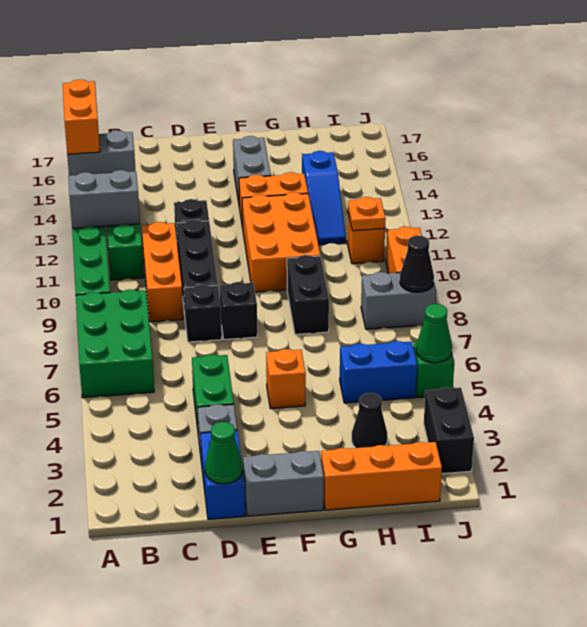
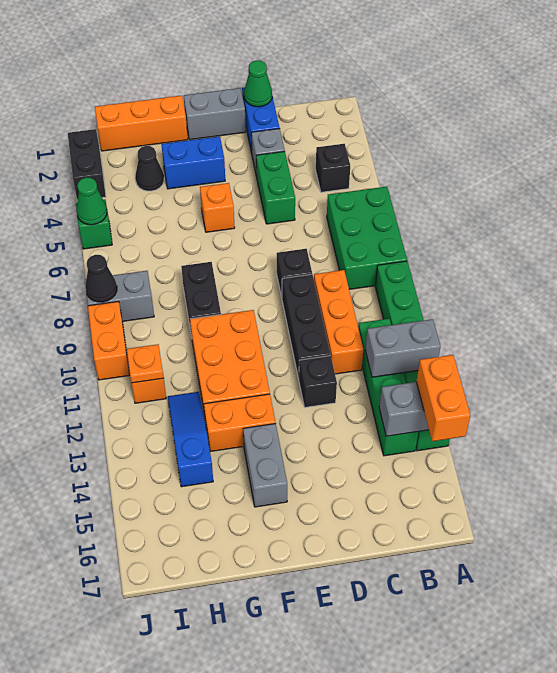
black brick E8 level 1 -> black brick B4 level 1
blue brick H5:I5 level 1 -> blue brick F3:G3 level 1

